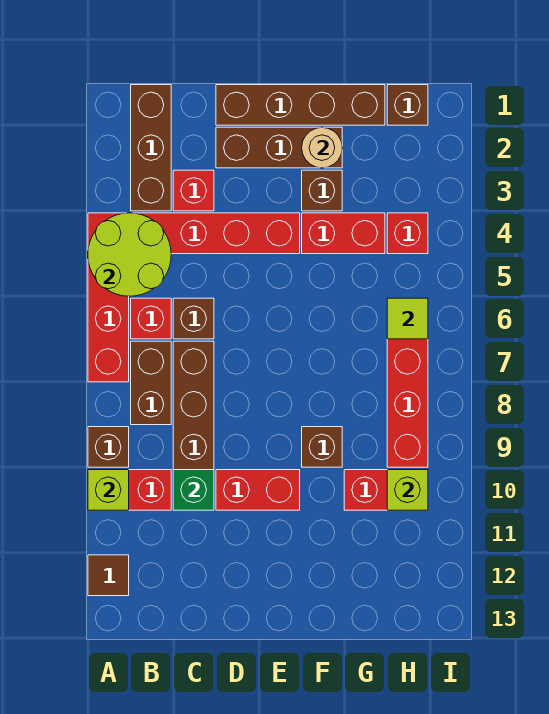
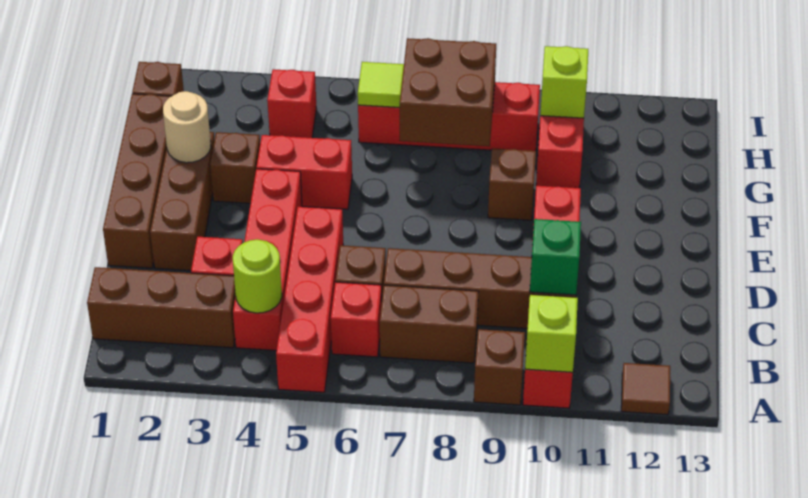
red brick A4:A7 level 1 -> red brick A5:D5 level 1
lime round brick A4:B5 level 2 -> lime round brick B4 level 2
red brick F4:G4 level 1 -> red brick F4:F5 level 1
none -> brown brick G7:H8 level 2

